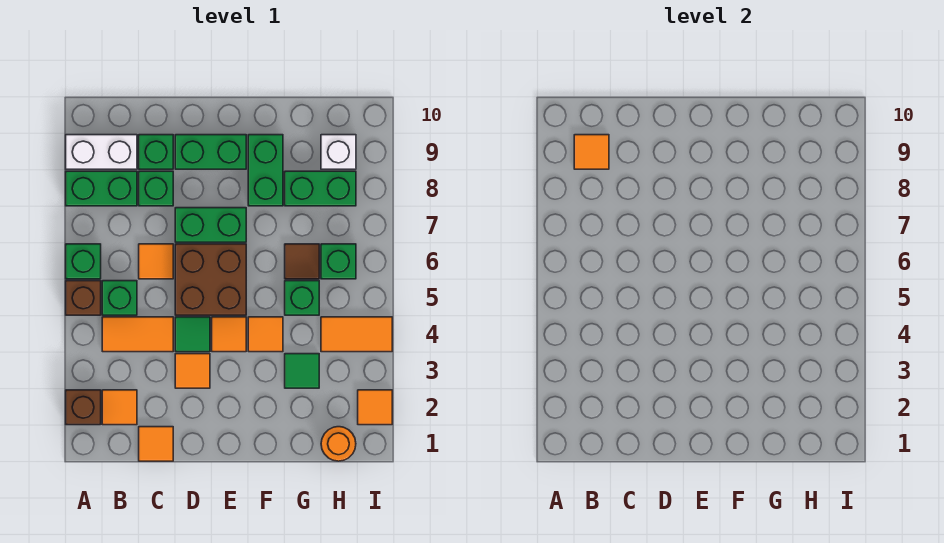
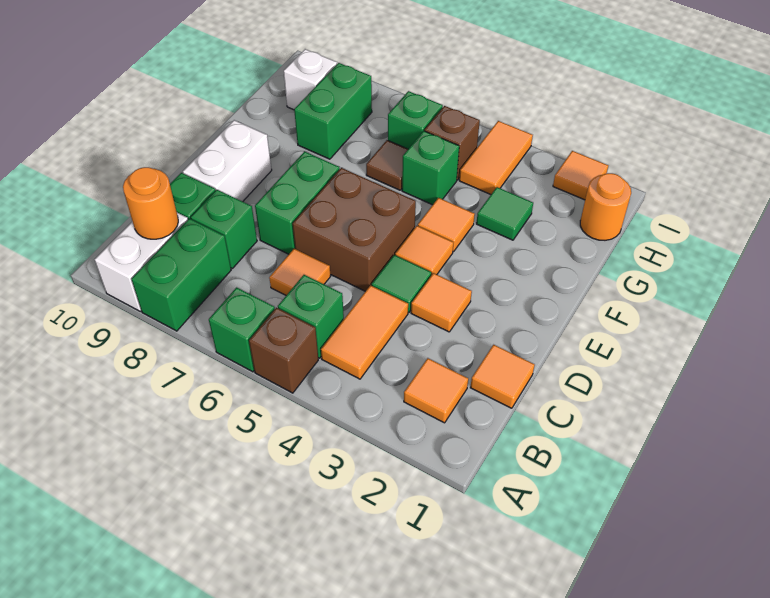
brown brick A2 level 1 -> brown brick H5 level 1
orange tile B9 level 2 -> orange round brick B9 level 2
green brick D9:E9 level 1 -> white brick D9:E9 level 1
green brick F8:F9 level 1 -> none

